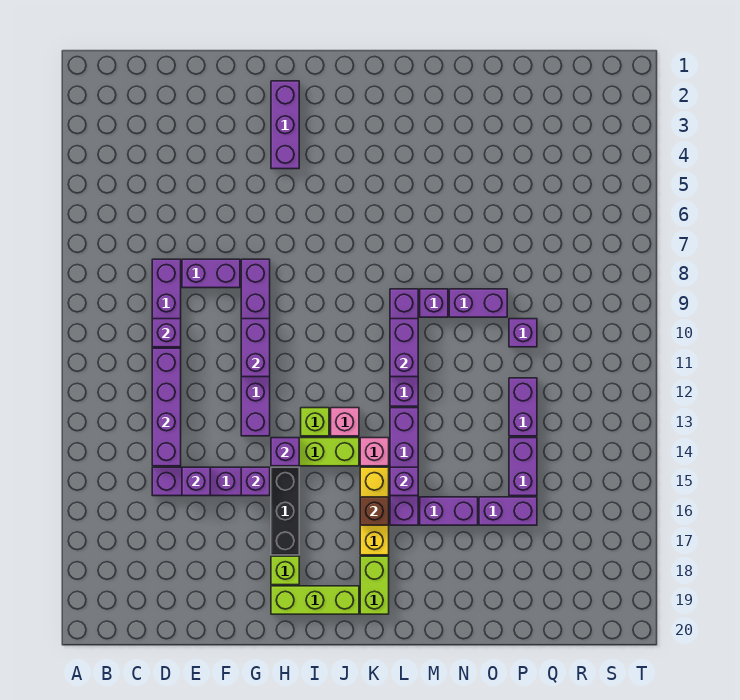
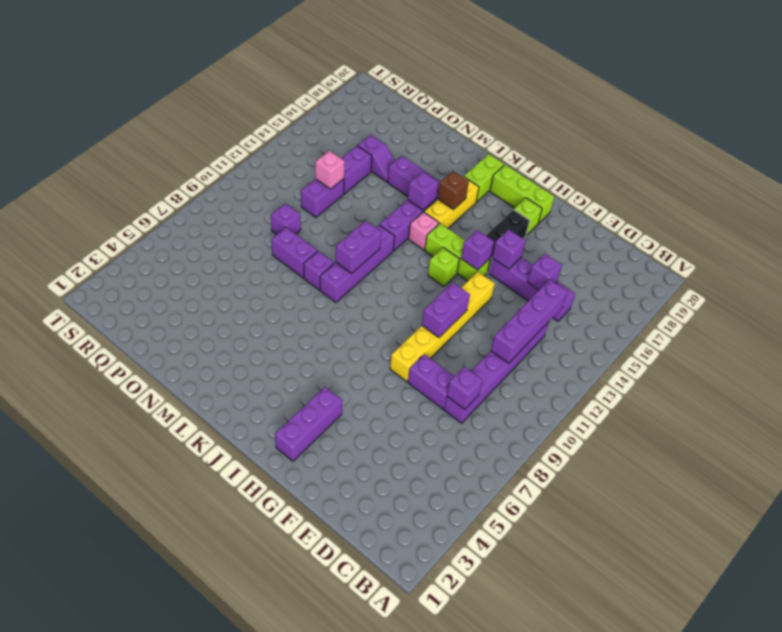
purple brick D10 level 2 -> purple brick D8 level 2
purple brick G8:G13 level 1 -> yellow brick G8:G13 level 1
pink brick J13 level 1 -> pink brick P13 level 2
purple brick O16:P16 level 1 -> purple slope O16:P16 level 1 top P

